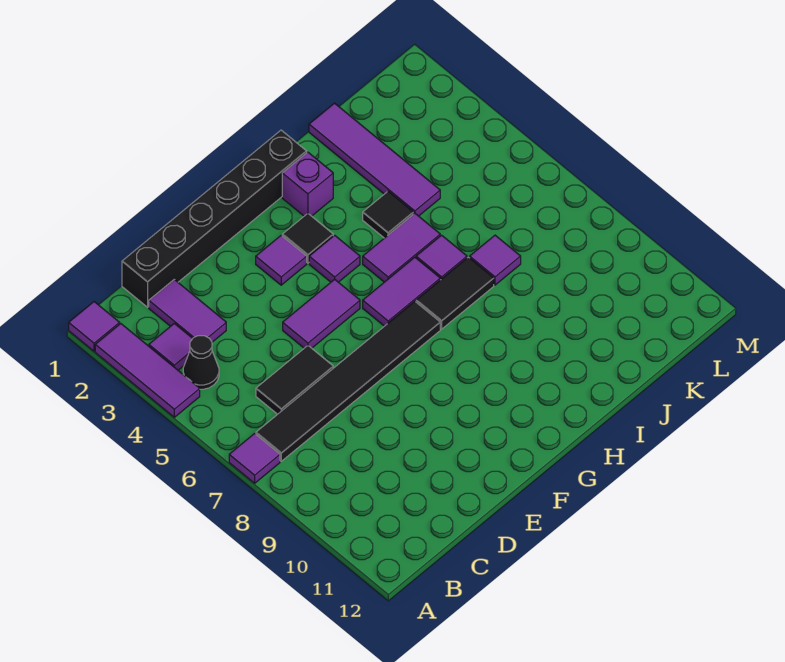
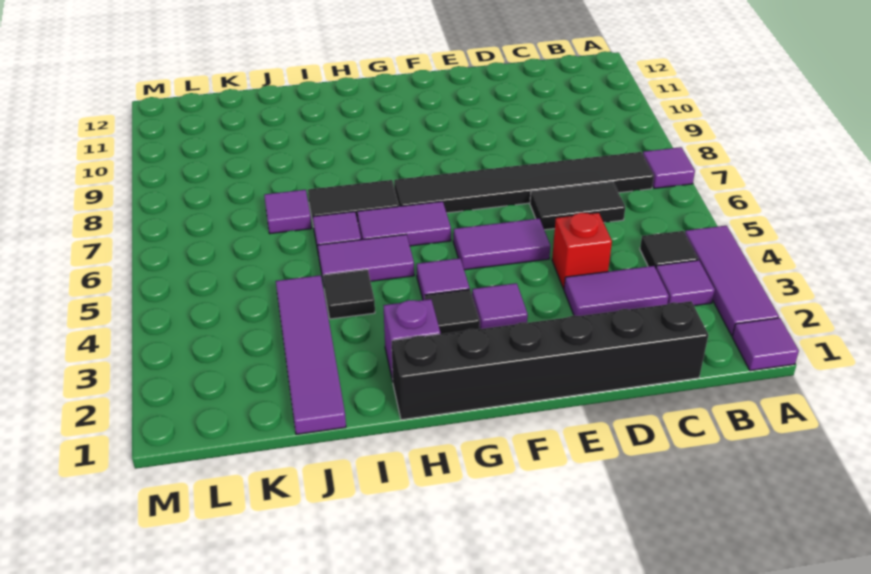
black cone B4 level 1 -> black tile B4 level 1
purple tile C2:C3 level 1 -> purple tile C3:D3 level 1
none -> red brick D4 level 1

